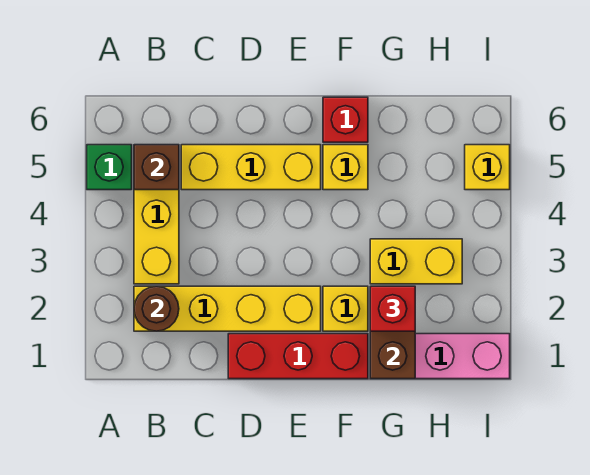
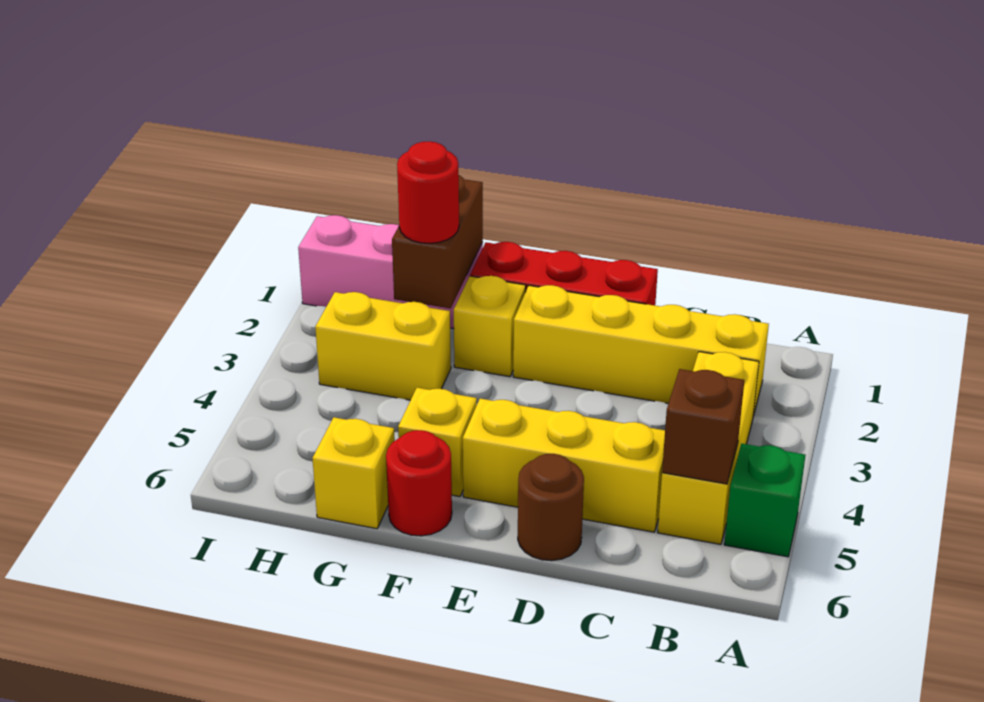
brown round brick B2 level 2 -> brown round brick D6 level 1
red brick F6 level 1 -> red round brick F6 level 1
red brick G2 level 3 -> red round brick G2 level 3
yellow brick I5 level 1 -> yellow brick G6 level 1

